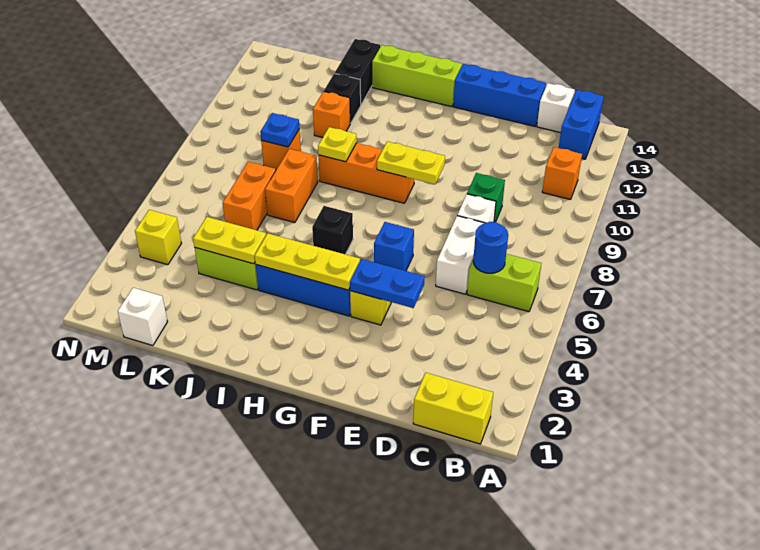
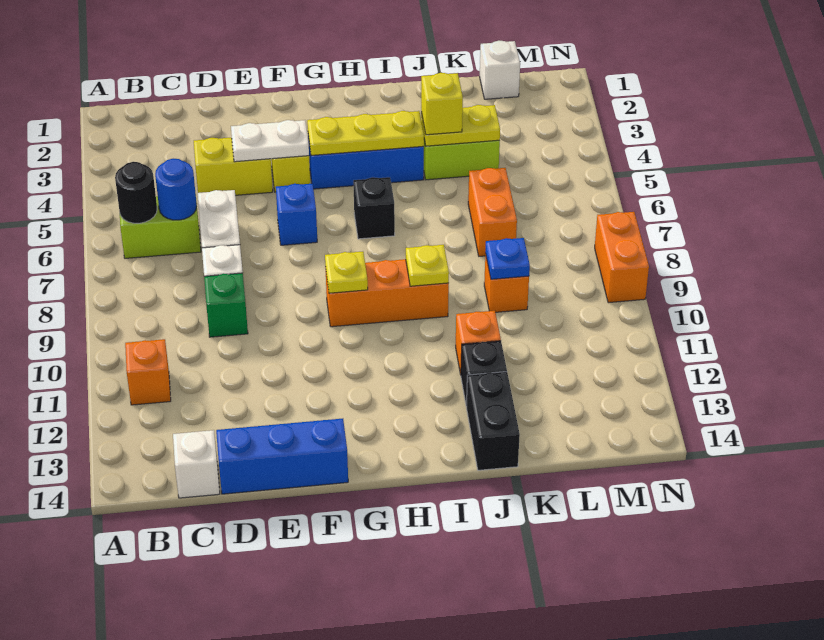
yellow brick B1:C1 level 1 -> yellow brick D4:E4 level 1
none -> black round brick B6 level 2
blue brick B13:B14 level 1 -> none
blue plate E4:F4 level 2 -> white plate E4:F4 level 2
yellow plate F9:G9 level 2 -> yellow plate G9 level 2
lime brick G14:I14 level 1 -> none
orange brick J7:J8 level 1 -> orange brick N8:N9 level 1
yellow brick M4 level 1 -> yellow brick J4 level 3

